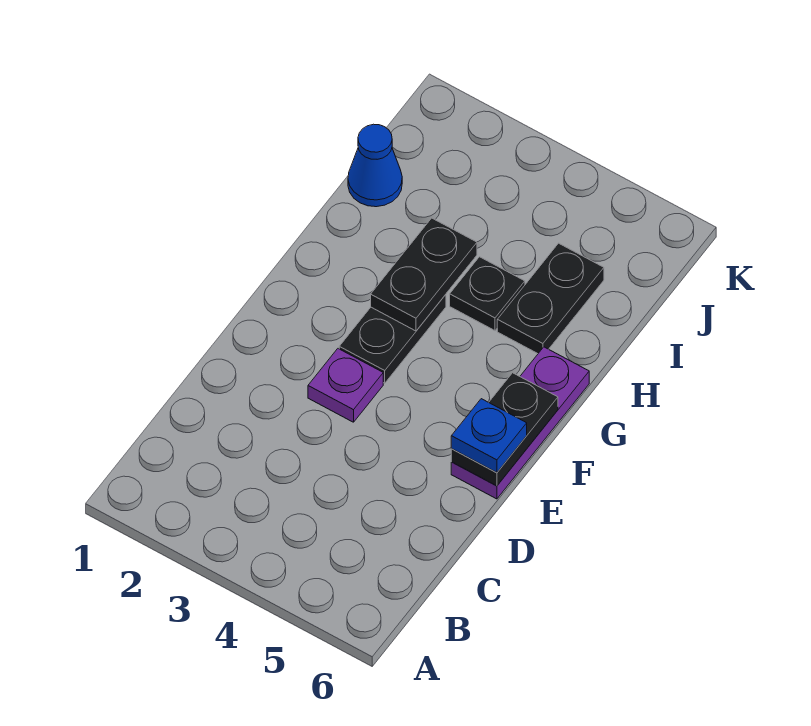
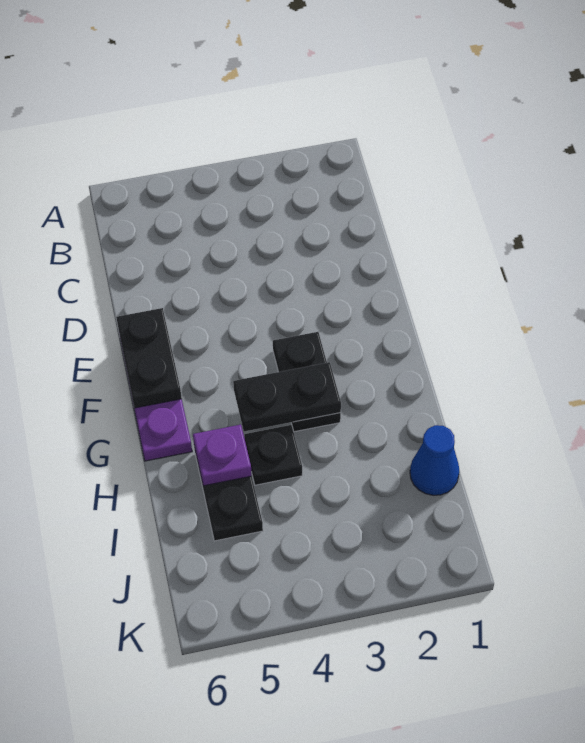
purple plate E3 level 1 -> purple plate H5 level 2
blue plate E6 level 3 -> none
black plate G3:H3 level 2 -> black plate G3:G4 level 2

